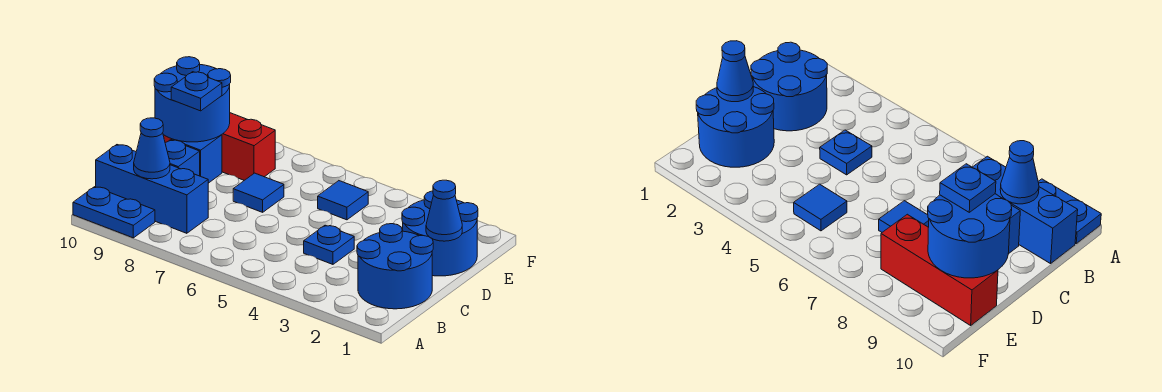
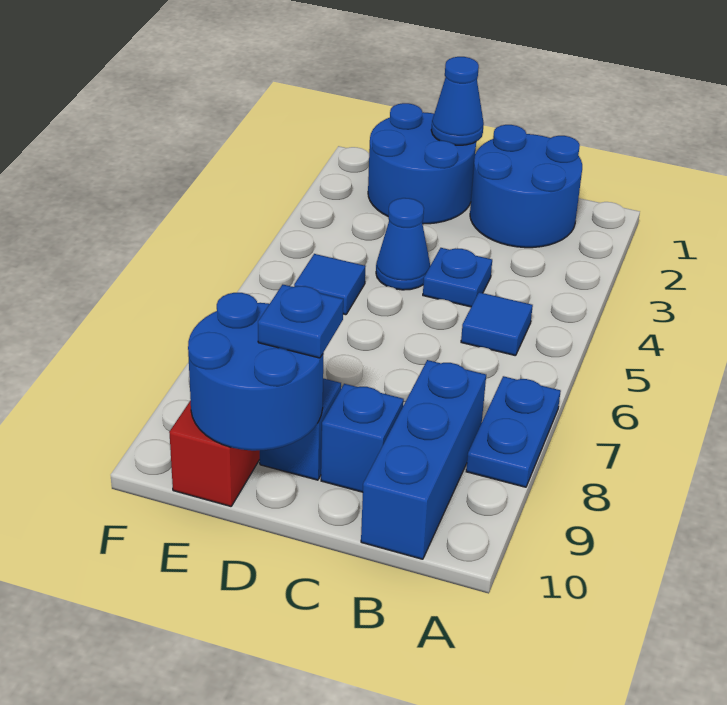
blue plate A9:A10 level 1 -> blue plate A7:A8 level 1
blue cone B9 level 2 -> blue cone D4 level 1
blue tile D7 level 1 -> blue tile B5 level 1

